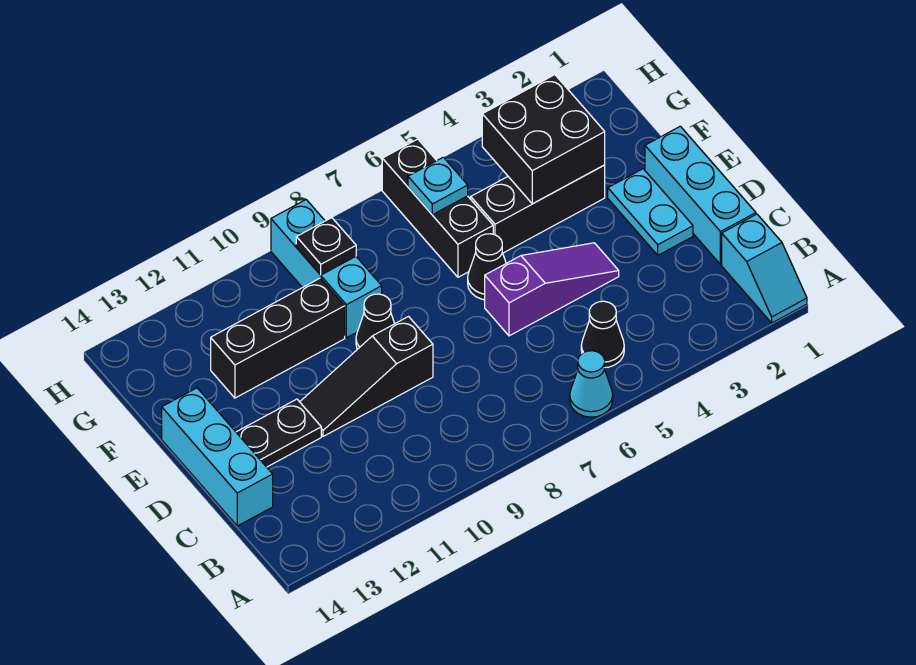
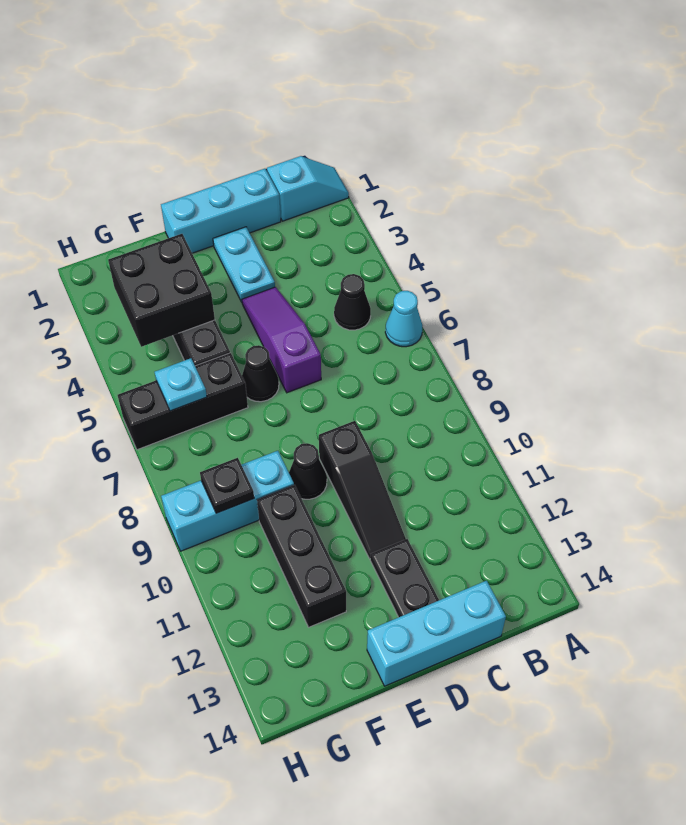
cyan plate D2:E2 level 1 -> cyan plate D2:D3 level 1

